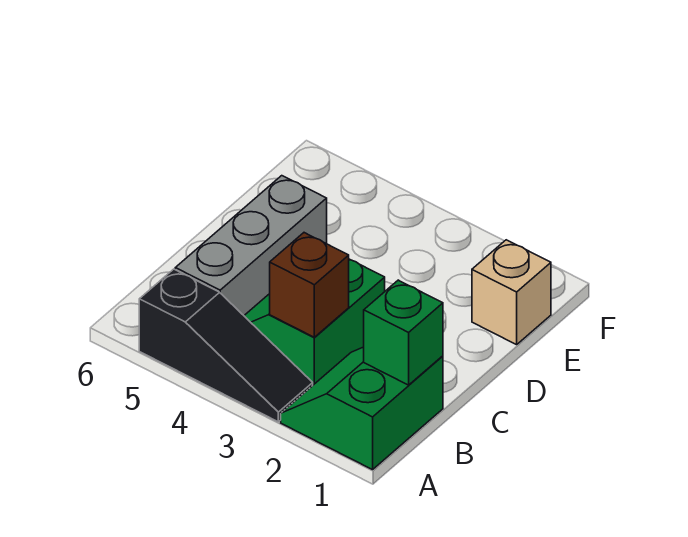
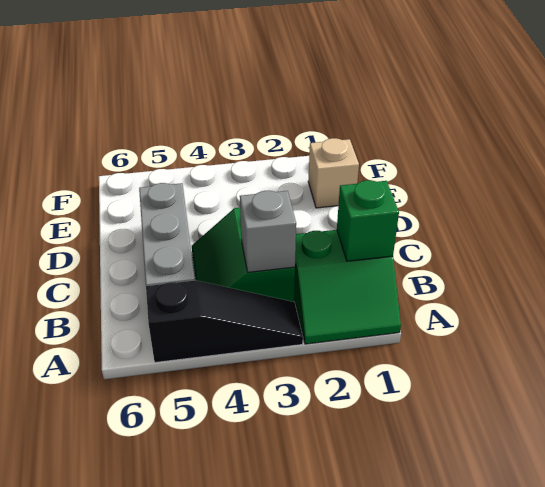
green slope A1:B2 level 1 top 1 -> green slope A1:B2 level 1 top B
brown brick B3 level 2 -> grey brick B3 level 2

